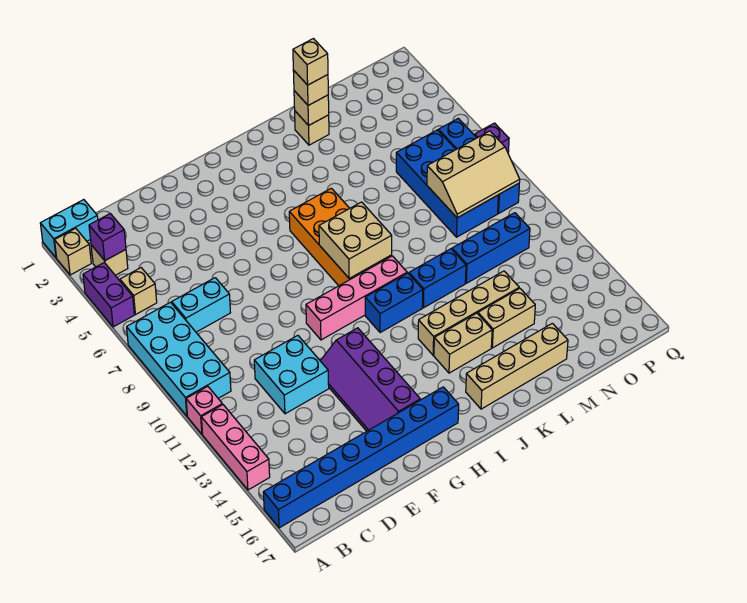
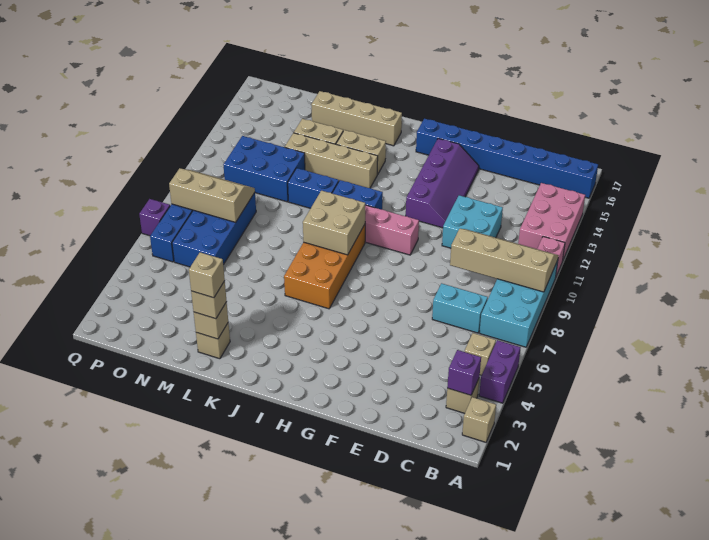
cyan brick A1:B1 level 1 -> none
none -> tan slope A9:D10 level 2 top 9
pink brick A12:A14 level 1 -> pink brick A12:B14 level 1
blue brick M11:O11 level 1 -> blue brick M11:O12 level 1

